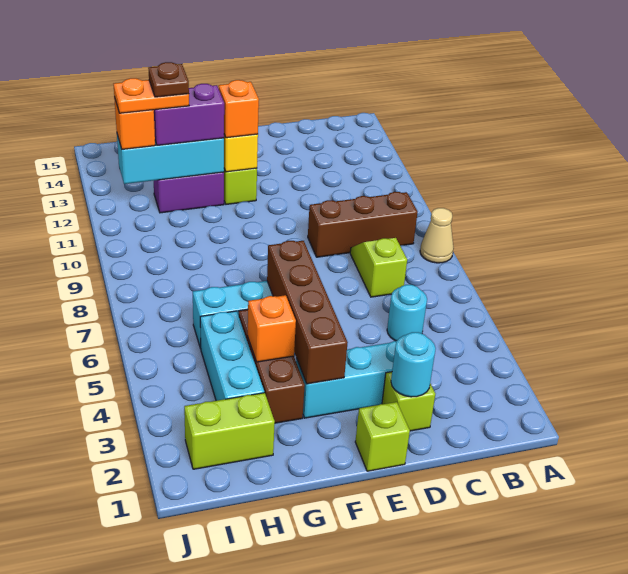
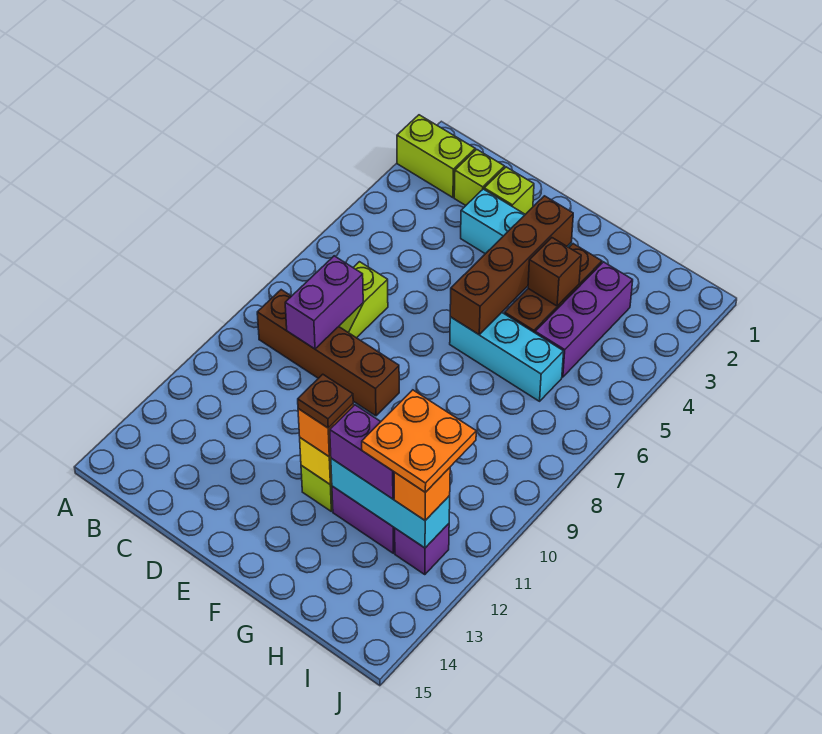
tan cone A8 level 1 -> none
brown brick B9:D9 level 1 -> brown brick B9:E9 level 1
cyan round brick C5 level 1 -> none
none -> purple brick C8:C9 level 2
cyan round brick D2 level 2 -> none
lime brick E1 level 1 -> lime brick C2 level 1
orange brick G4 level 2 -> brown brick G4 level 2
lime brick H2:I2 level 1 -> lime brick A2:B2 level 1
cyan brick H3:H5 level 1 -> purple brick H3:H5 level 1
orange plate H12:I12 level 4 -> orange plate H11:I12 level 4
brown plate H12 level 5 -> brown plate F12 level 4
none -> purple brick I12 level 1

